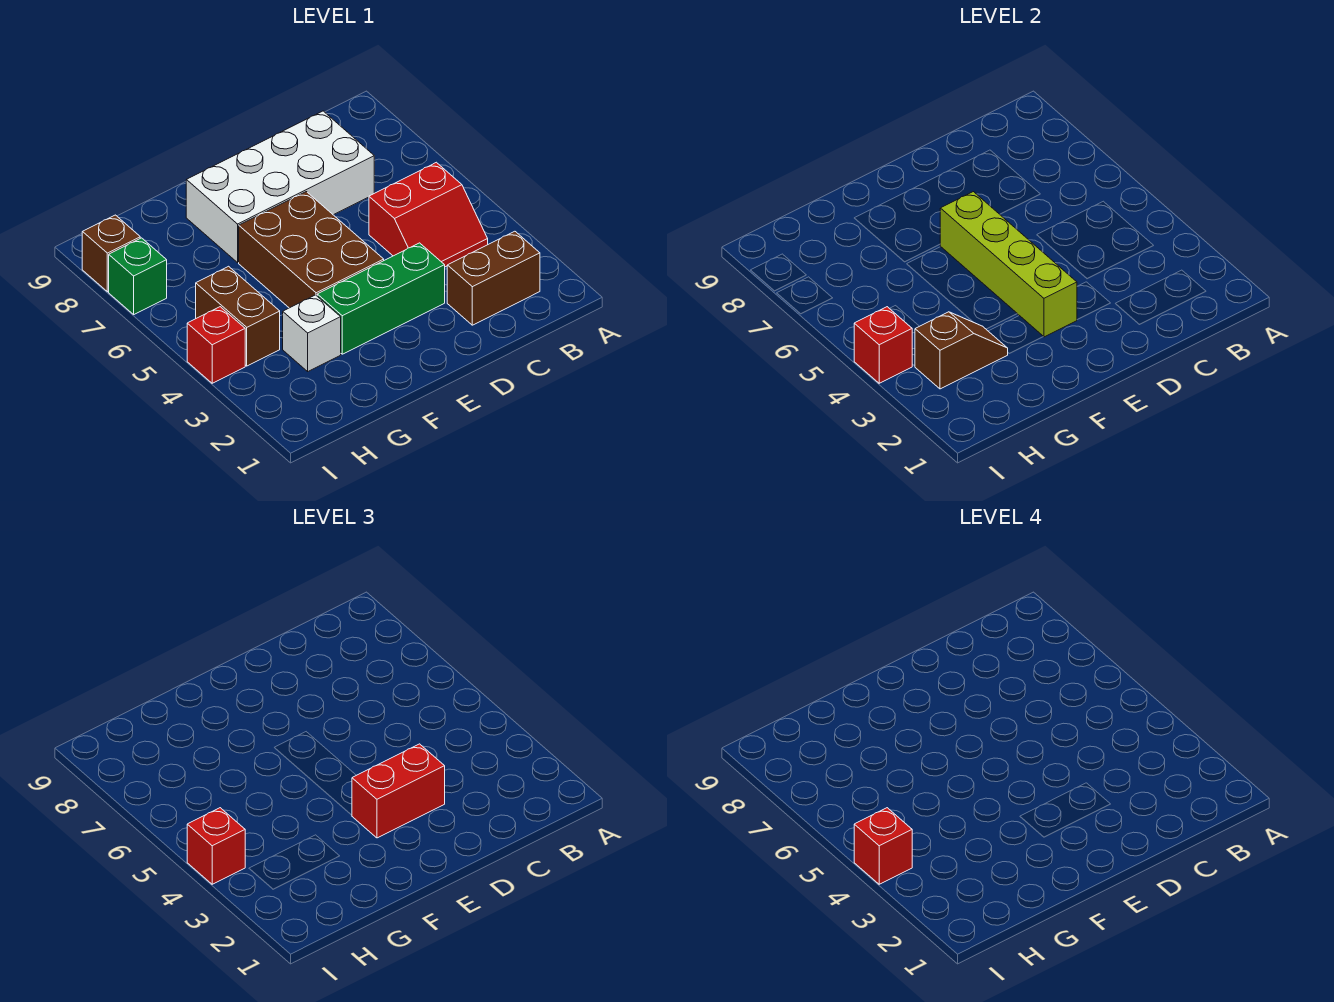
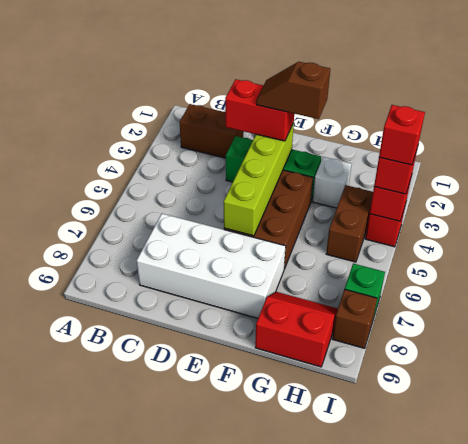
red slope B4:C5 level 1 top 5 -> red slope G8:H9 level 1 top 9
brown slope G3:H3 level 2 top H -> brown slope E3:F3 level 4 top F

